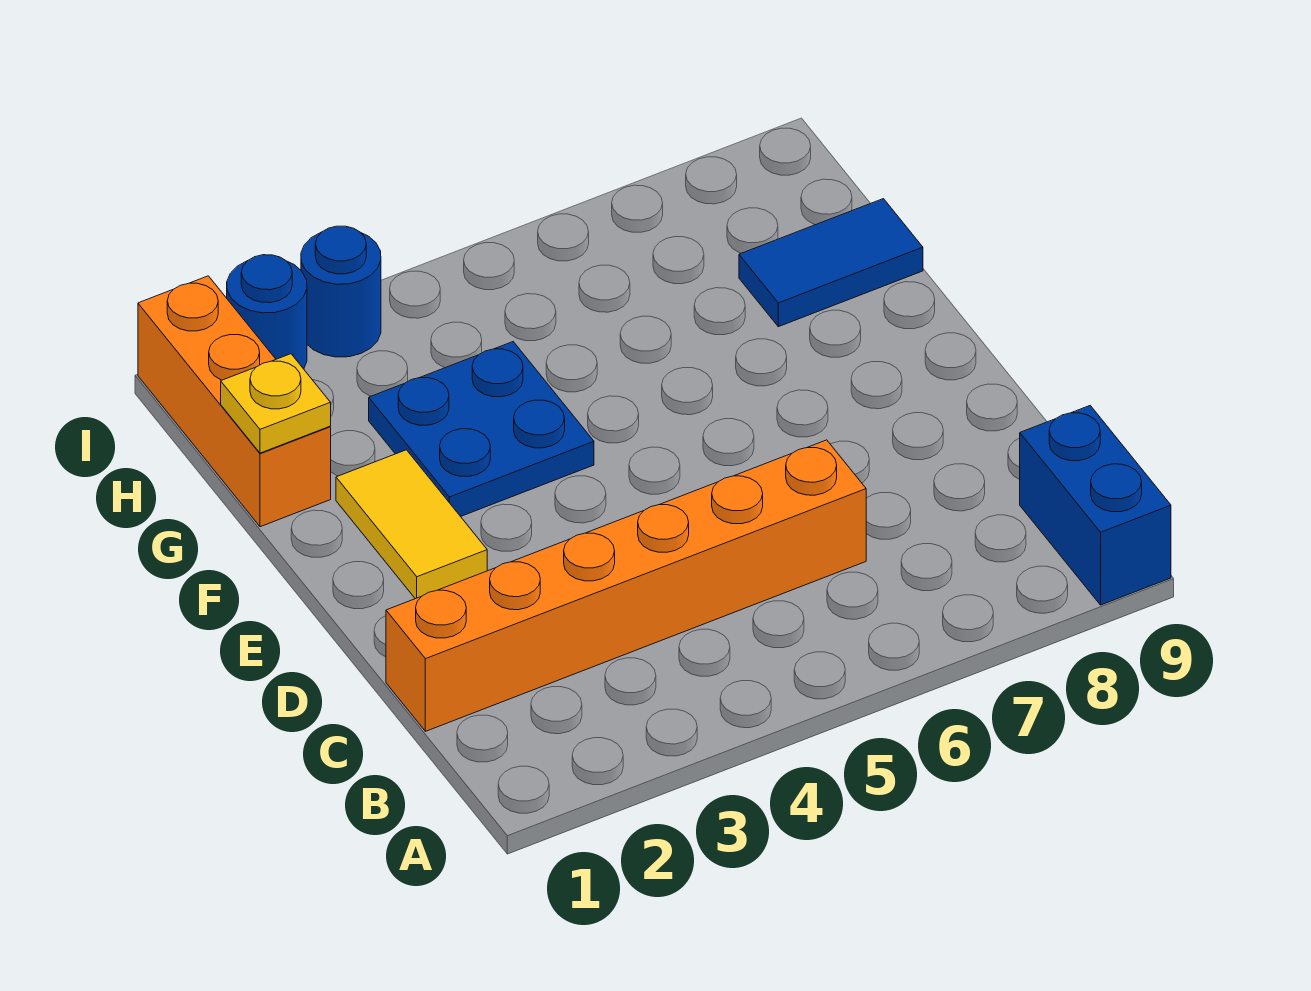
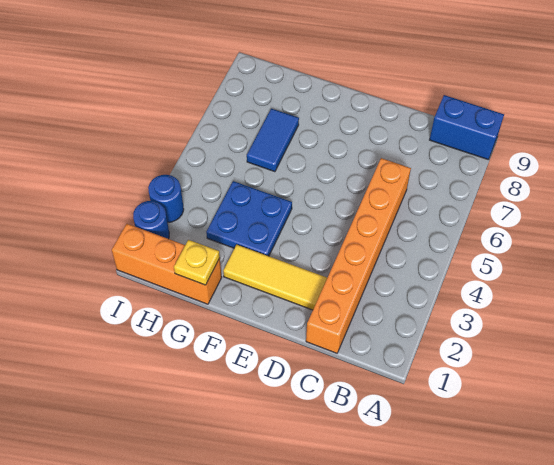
yellow tile E2:F2 level 1 -> yellow tile D2:F2 level 1
blue tile G8:G9 level 1 -> blue tile G6:G7 level 1

